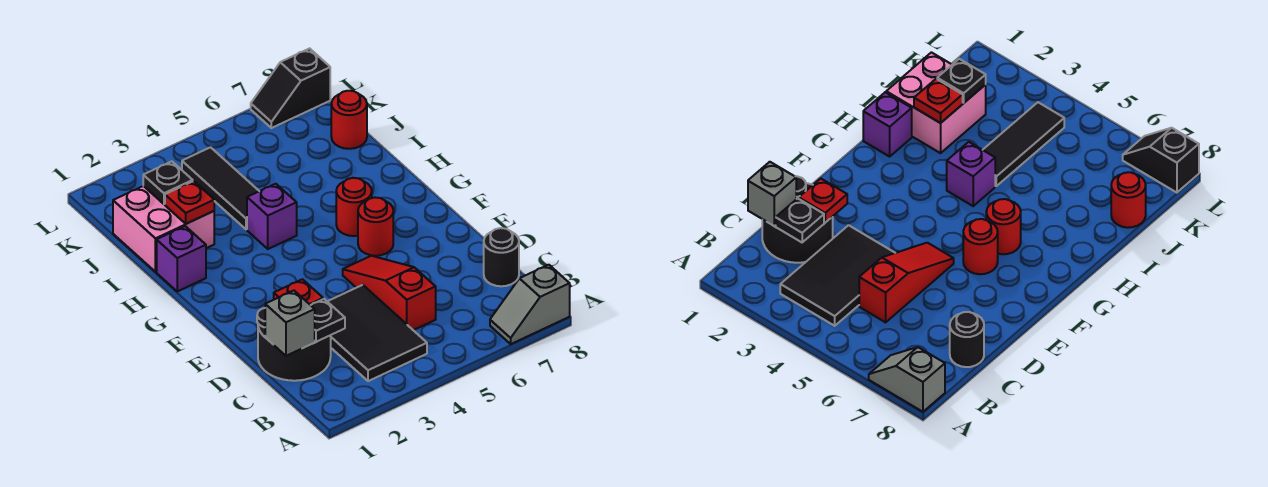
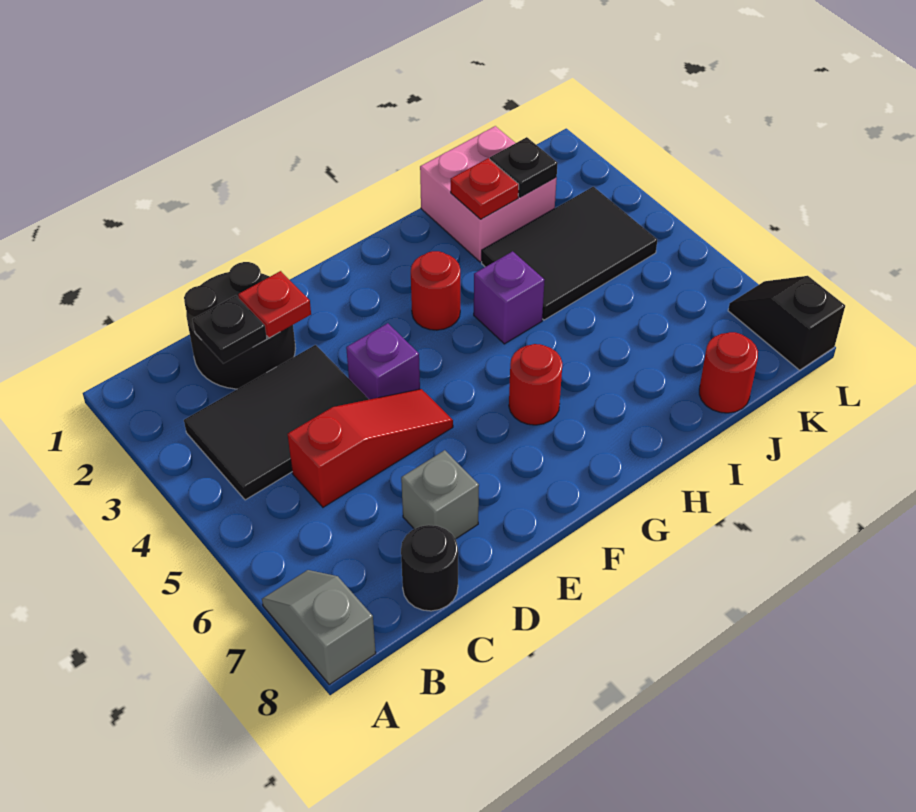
grey brick C1 level 2 -> grey brick D7 level 1
red round brick F6 level 1 -> red round brick G3 level 1
purple brick H1 level 1 -> purple brick E4 level 1
black tile I4:K4 level 1 -> black tile I3:K4 level 1

